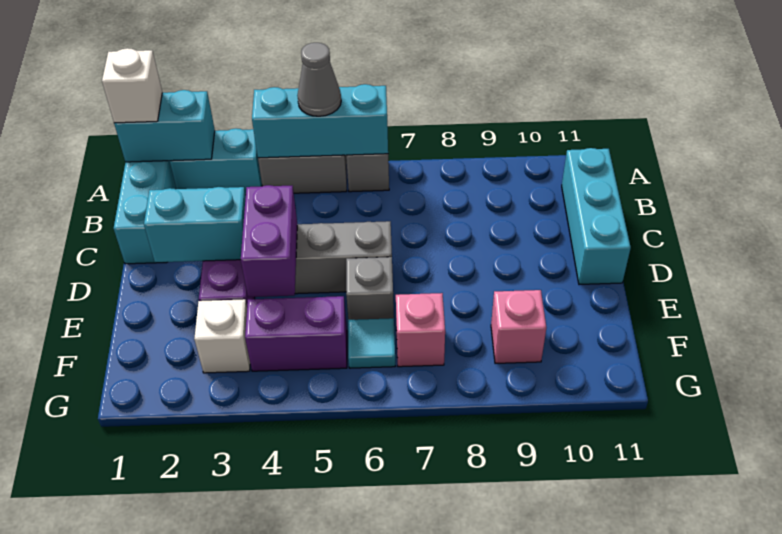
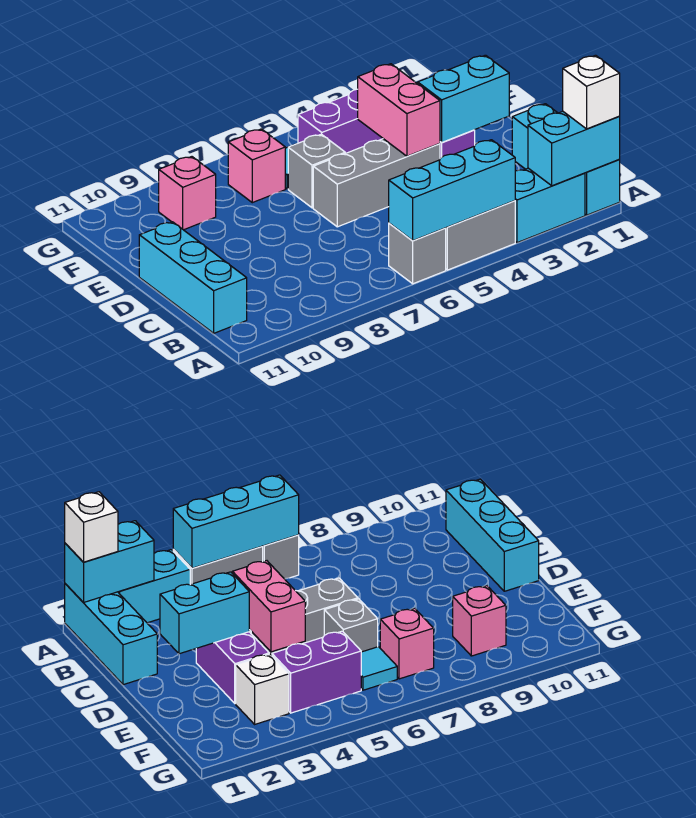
grey cone A5 level 3 -> none
purple brick D4:E4 level 2 -> pink brick D4:E4 level 2

